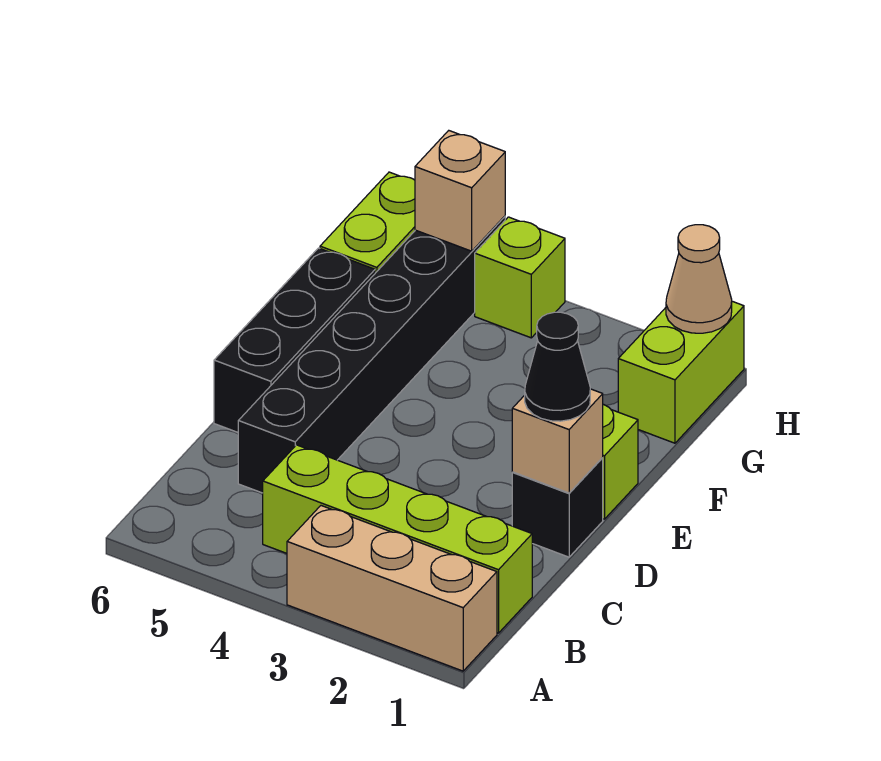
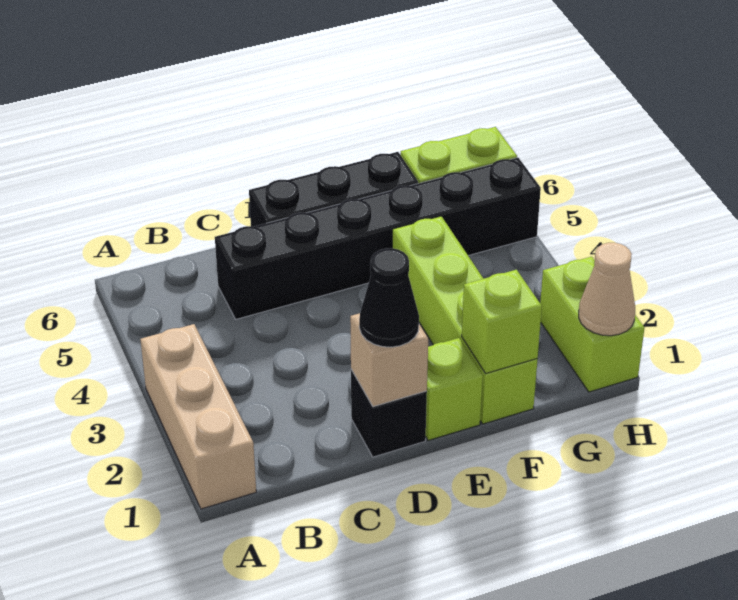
lime brick B1:B4 level 1 -> lime brick F1:F4 level 1
lime brick G1:H1 level 1 -> lime brick H1:H2 level 1
lime brick H4 level 1 -> lime brick F1 level 2
tan brick H5 level 2 -> none

